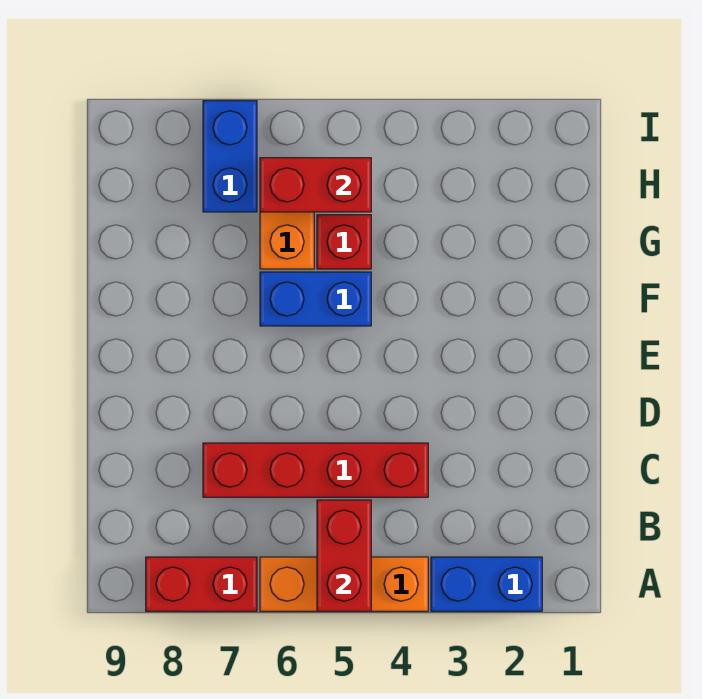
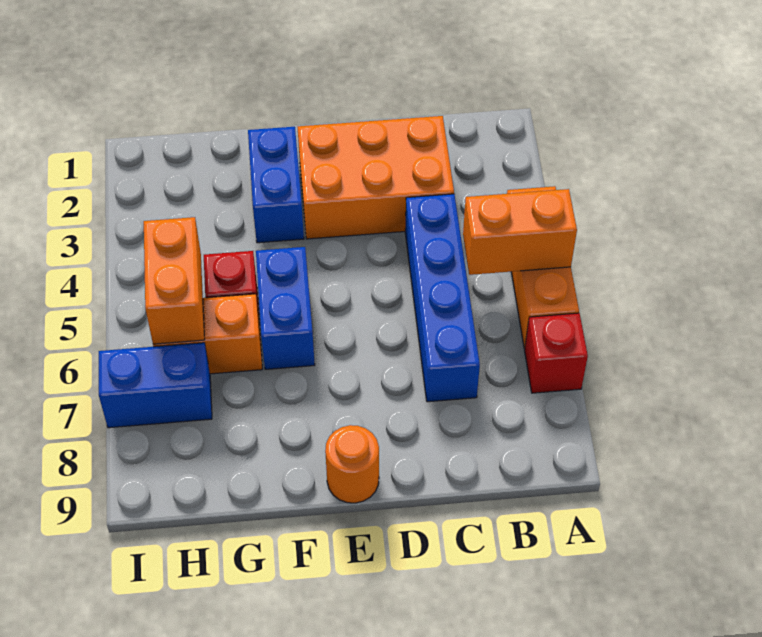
blue brick A2:A3 level 1 -> blue brick F2:F3 level 1
red brick A5:B5 level 2 -> orange brick A5:B5 level 2
red brick A7:A8 level 1 -> red brick A7 level 1
none -> orange brick C2:E3 level 1
red brick C4:C7 level 1 -> blue brick C4:C7 level 1
none -> orange round brick E9 level 1
red brick H5:H6 level 2 -> orange brick H5:H6 level 2

